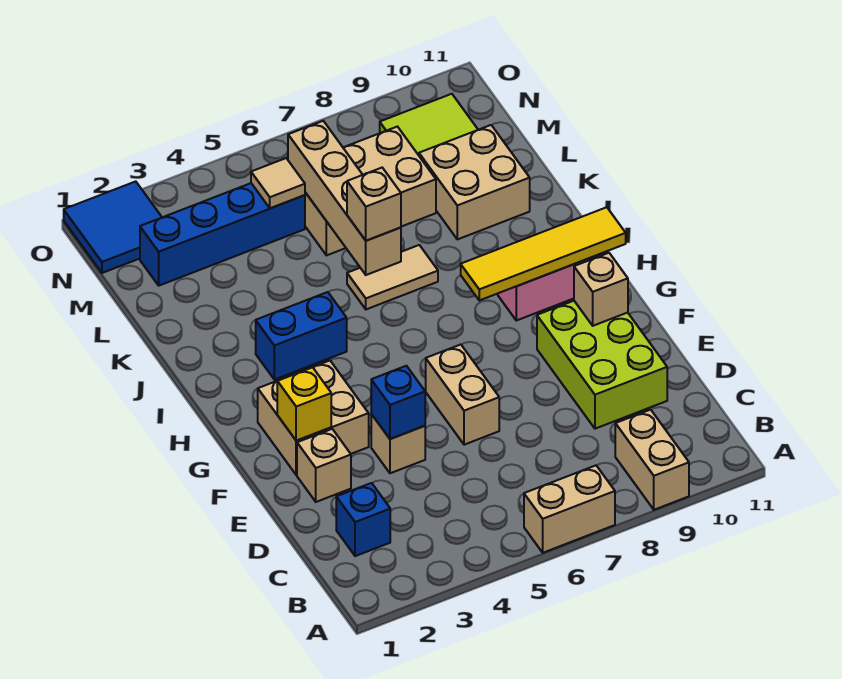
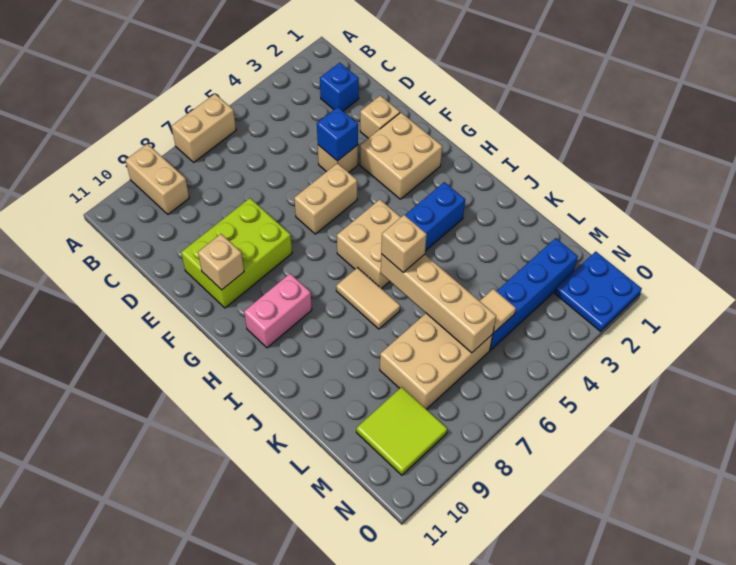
lime brick D9:F10 level 1 -> lime brick E8:F10 level 1
tan brick E6:F6 level 1 -> tan brick F5:F6 level 1
yellow brick F2 level 2 -> none
yellow tile H8:H11 level 2 -> none
tan tile J6:J7 level 1 -> tan tile I7:J7 level 1
tan brick K9:L10 level 1 -> tan brick H5:I6 level 1
blue tile N1:O2 level 1 -> blue plate N1:O2 level 1

